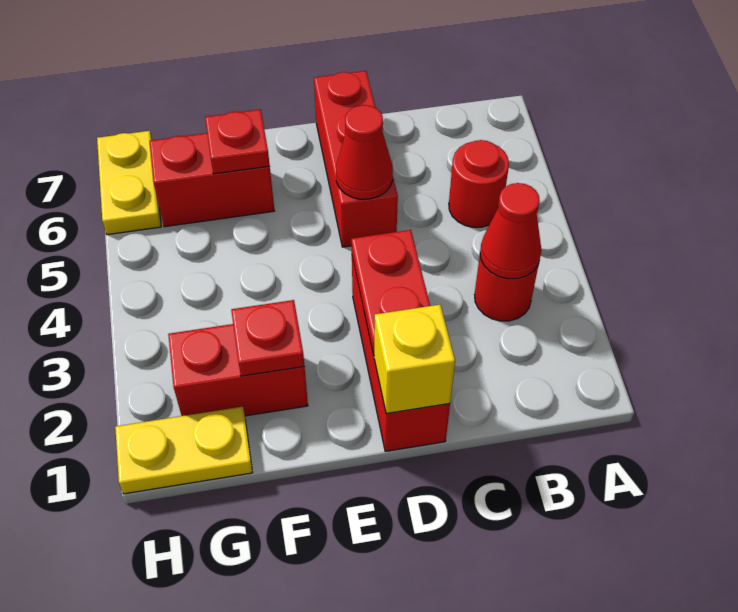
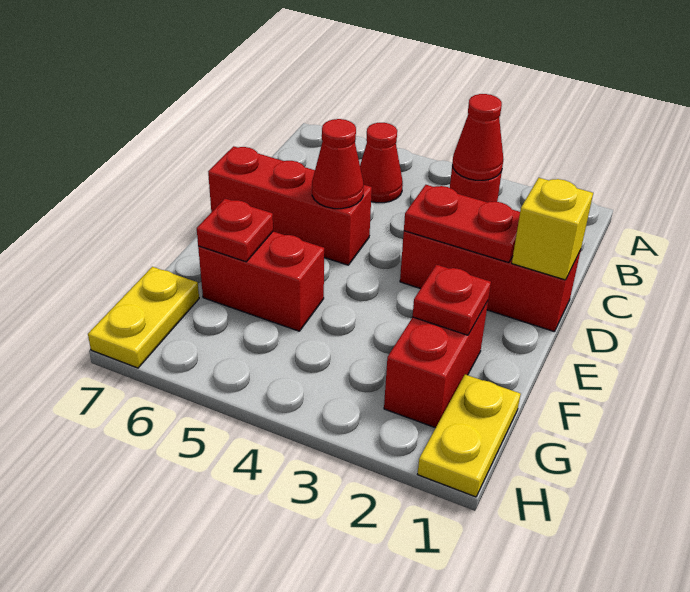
red round brick B5 level 1 -> red cone B5 level 1
red brick F6:G6 level 1 -> red brick F5:F6 level 1
yellow plate H6:H7 level 1 -> yellow plate G7:H7 level 1

